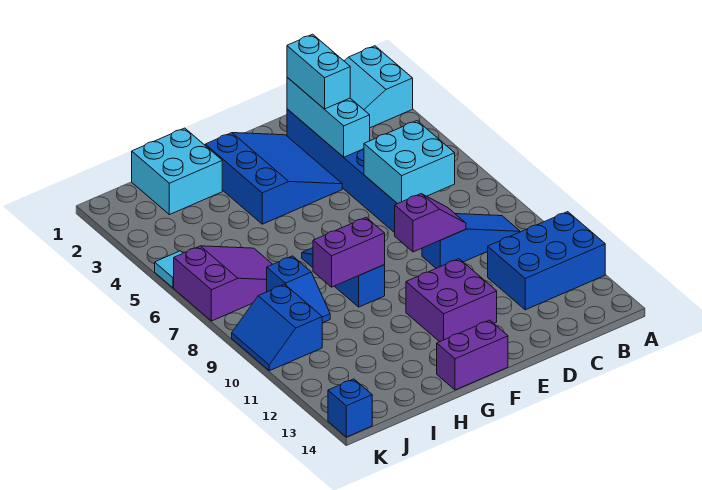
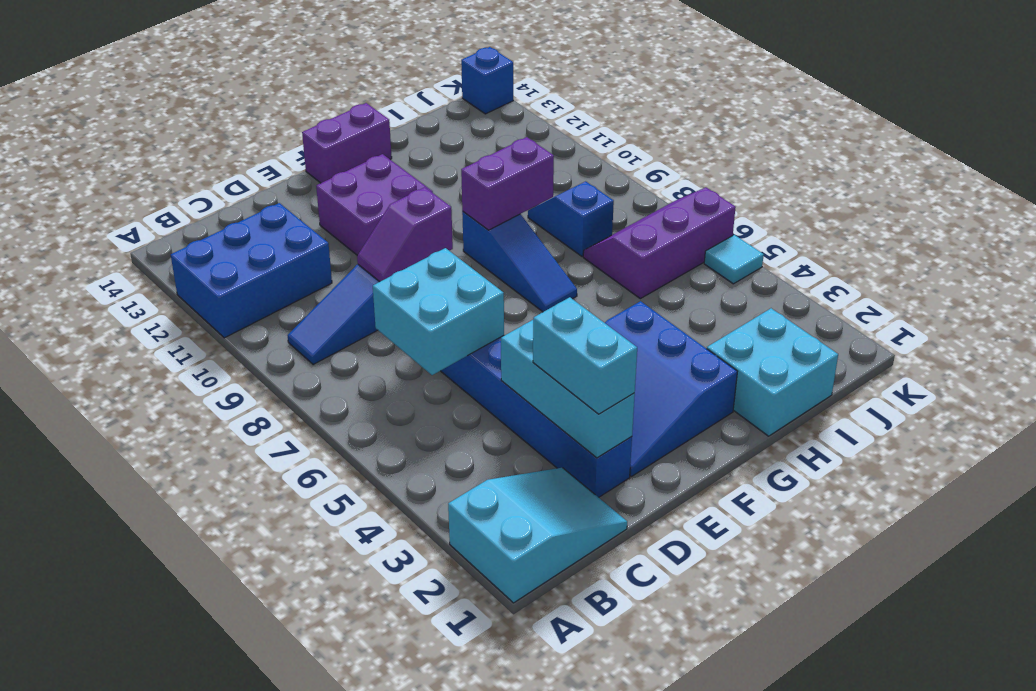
purple slope I6:K7 level 1 top K -> purple slope I6:K7 level 1 top 6
blue slope J9:K10 level 1 top J -> none

